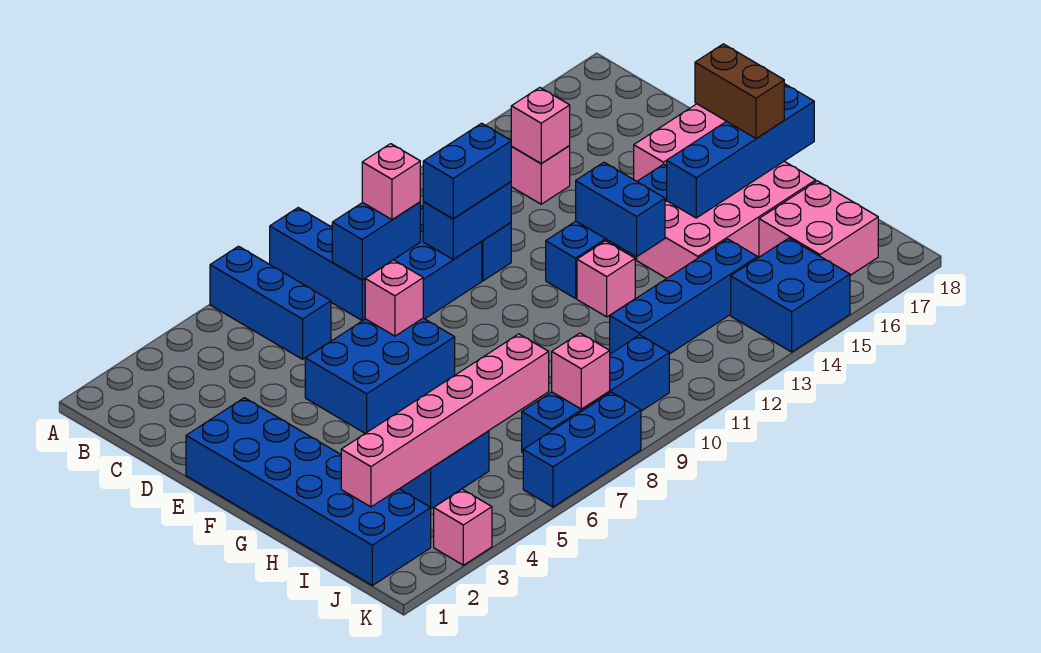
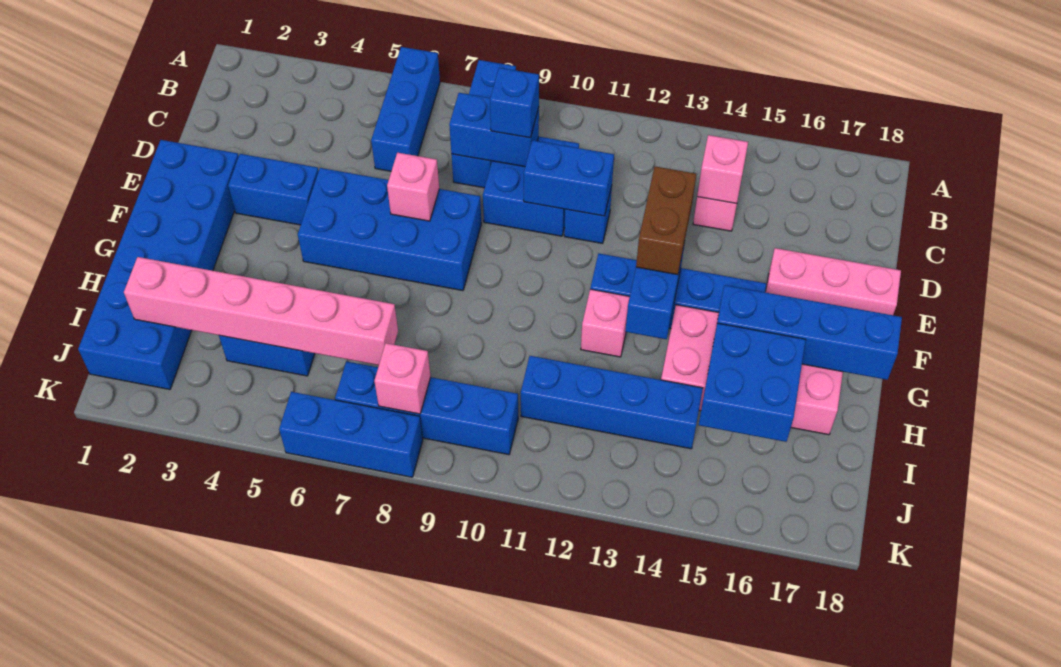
pink brick C9 level 3 -> blue brick C9 level 3
blue brick D10:D11 level 3 -> blue brick E3:E4 level 1
blue brick E5:F7 level 1 -> blue brick E5:F8 level 1
brown brick F17:G17 level 3 -> brown brick E13:F13 level 3
pink brick I16:J17 level 1 -> none
blue brick J14:K15 level 1 -> blue brick H15:I16 level 2
pink brick K3 level 1 -> none

